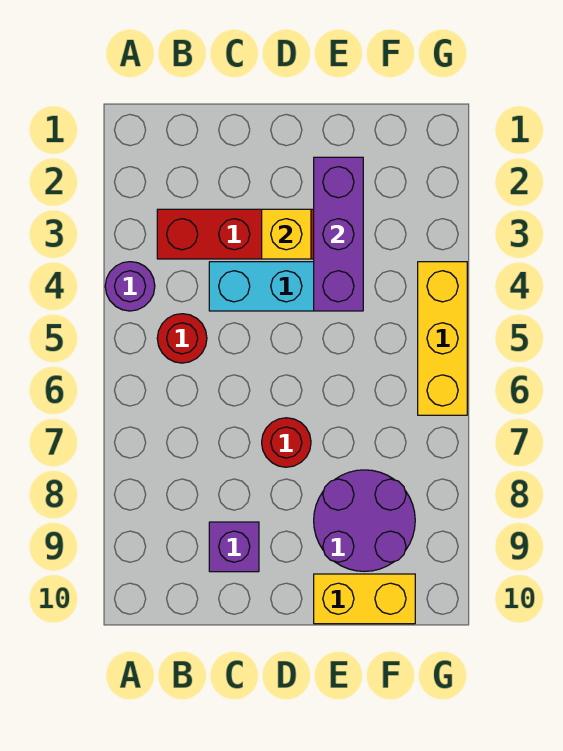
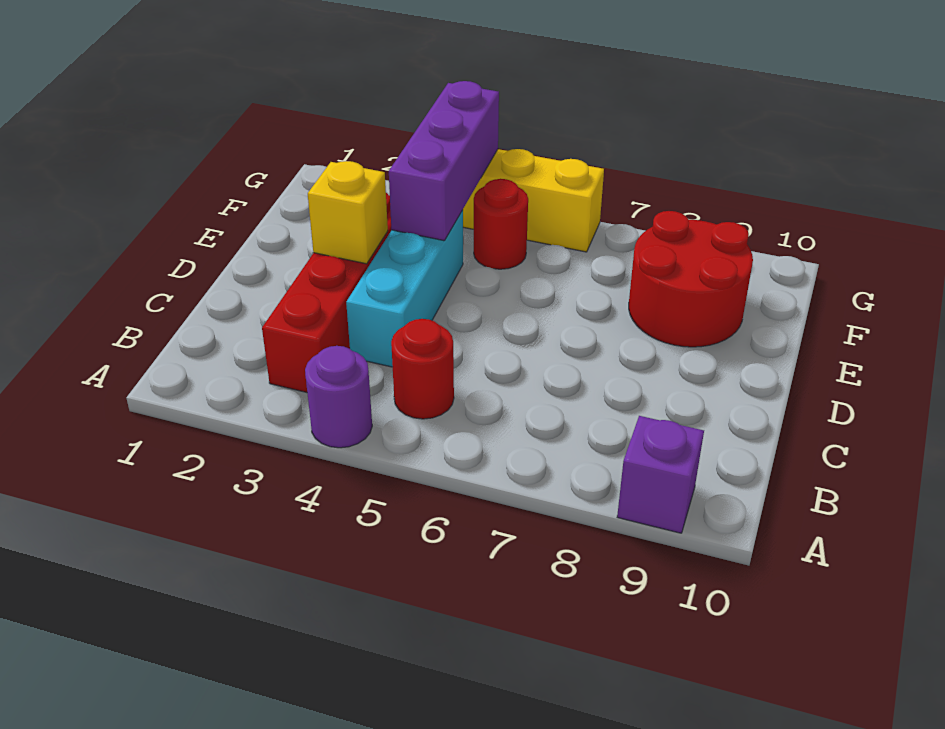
purple brick C9 level 1 -> purple brick A9 level 1
red round brick D7 level 1 -> red round brick F5 level 1
purple brick E2:E4 level 2 -> purple brick E4:G4 level 2
purple round brick E8:F9 level 1 -> red round brick E8:F9 level 1
yellow brick E10:F10 level 1 -> none

